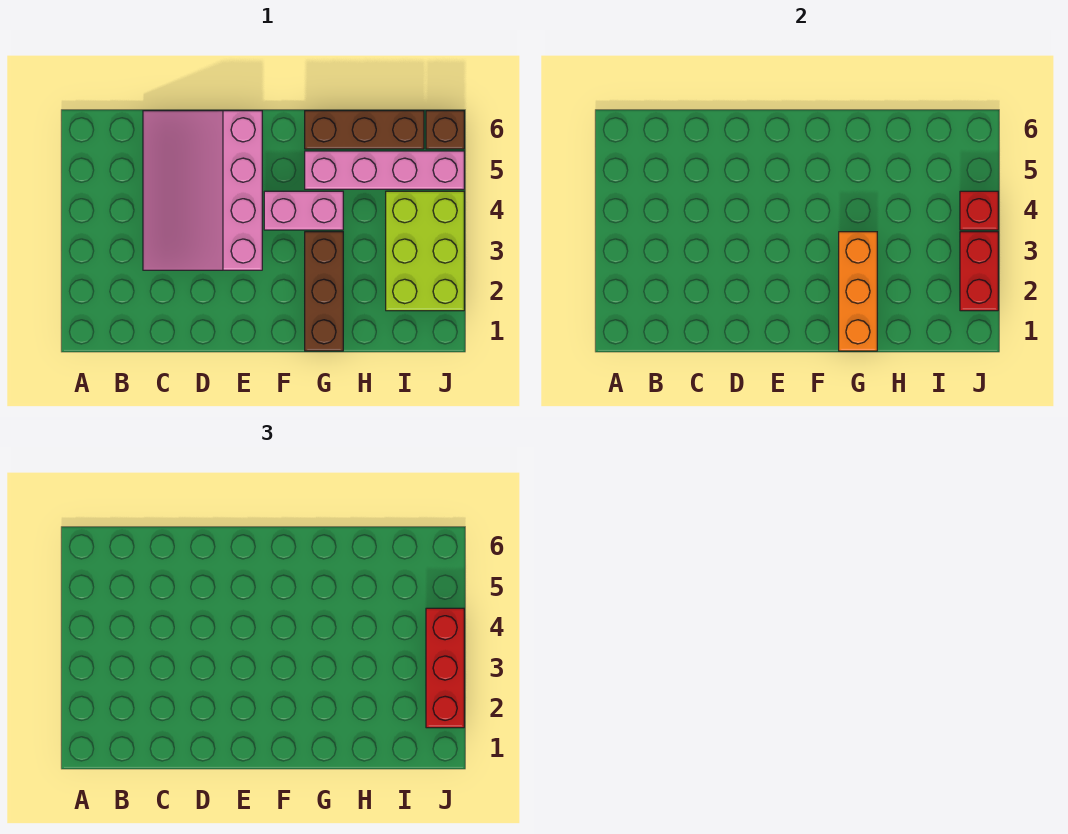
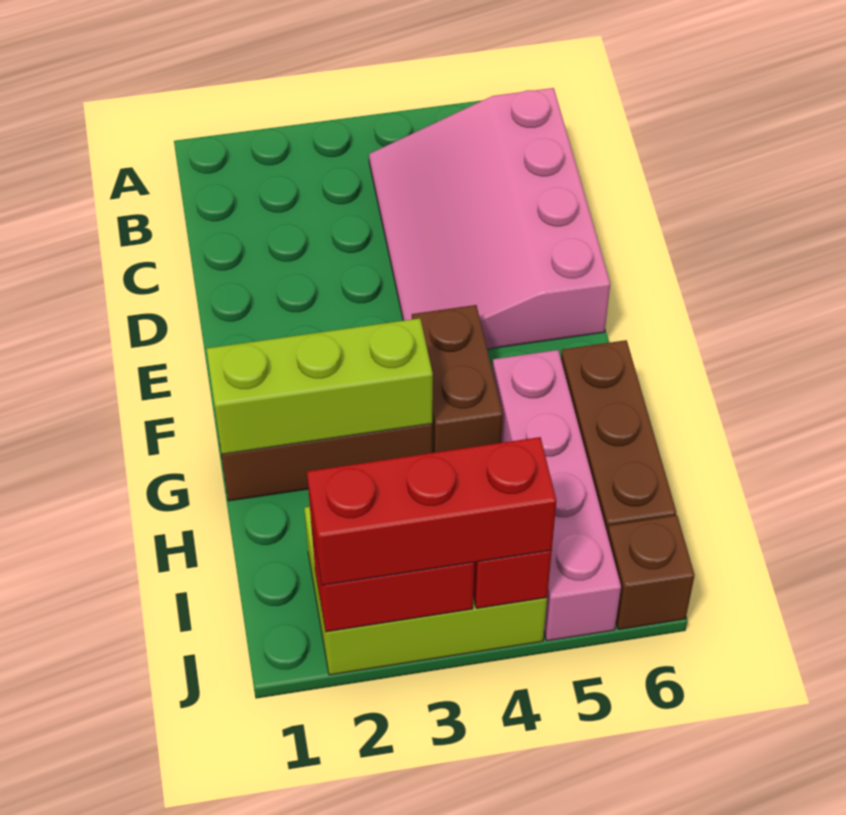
pink slope C3:E6 level 1 top E -> pink slope B4:E6 level 1 top 6
pink brick F4:G4 level 1 -> brown brick F4:G4 level 1
orange brick G1:G3 level 2 -> lime brick G1:G3 level 2

